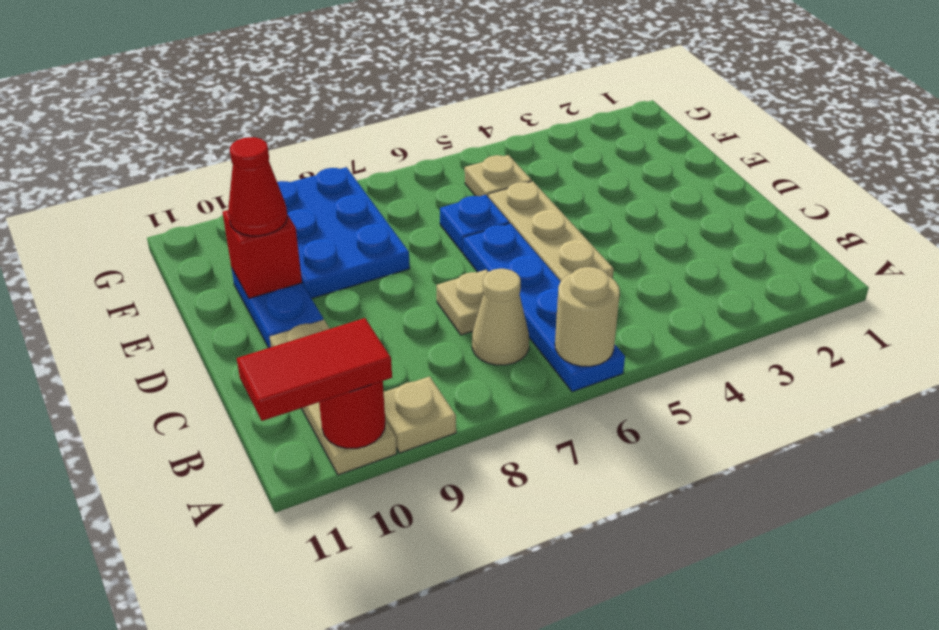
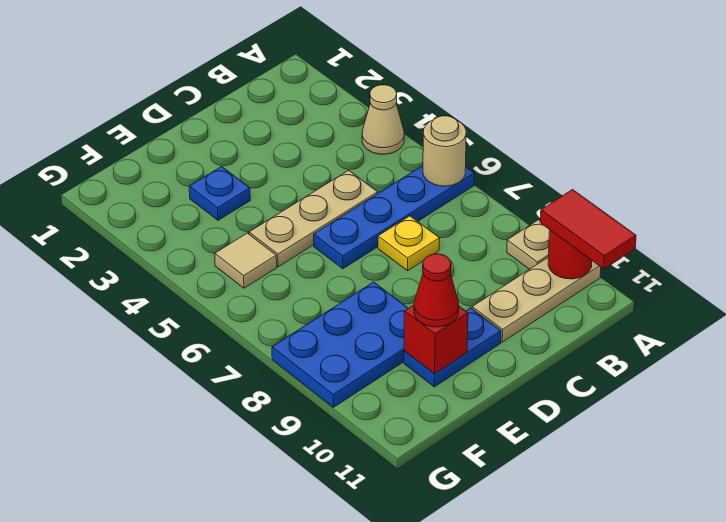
tan cone B7 level 1 -> tan cone A4 level 1
tan plate C7 level 1 -> yellow plate C7 level 1
blue plate E6 level 1 -> blue plate E3 level 1
tan plate F5 level 1 -> tan tile F5 level 1

